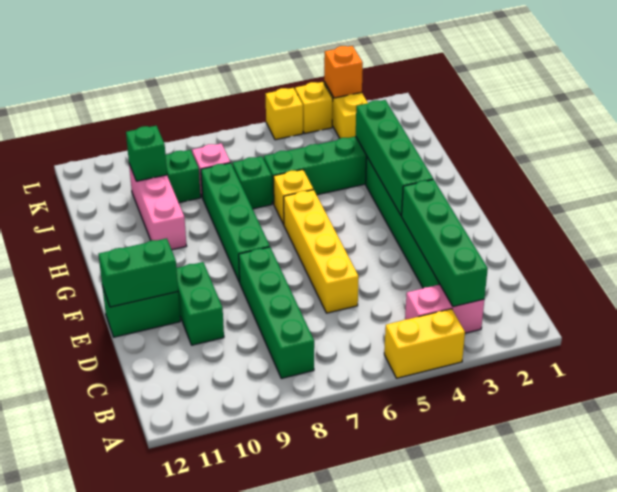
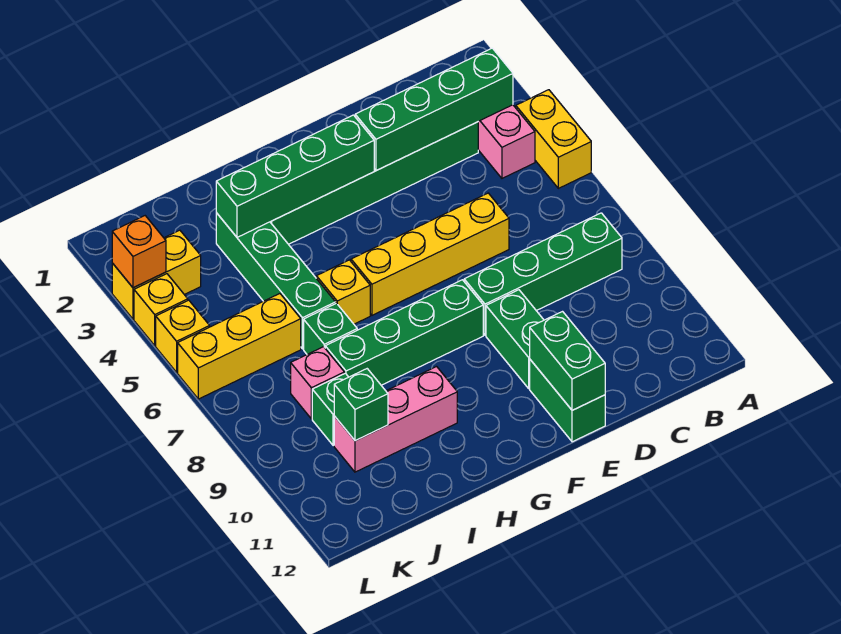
green brick D10:E10 level 1 -> green brick E9:E10 level 1
none -> yellow brick J6:L6 level 1

